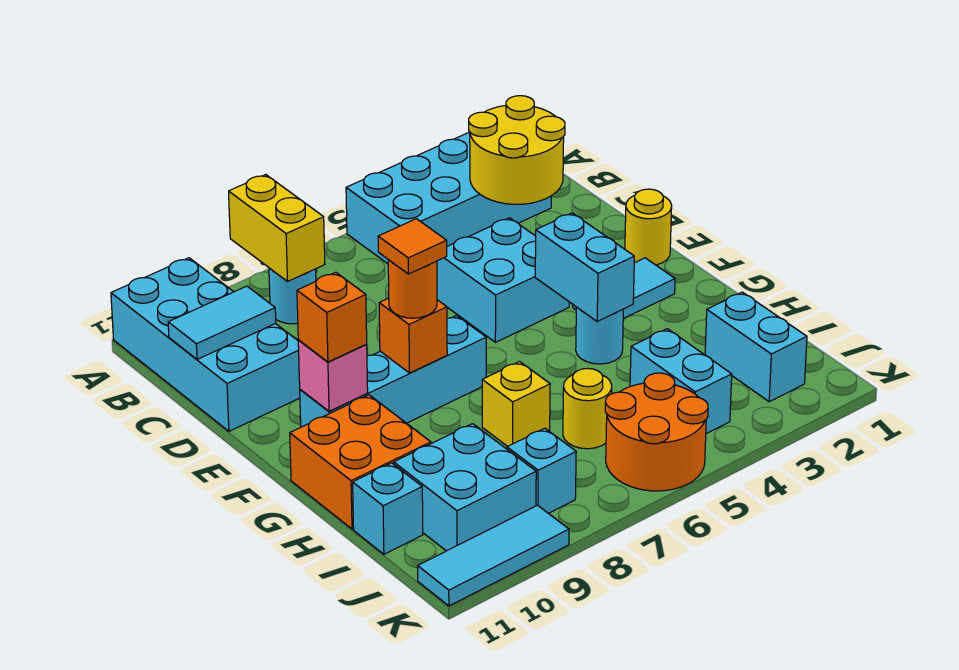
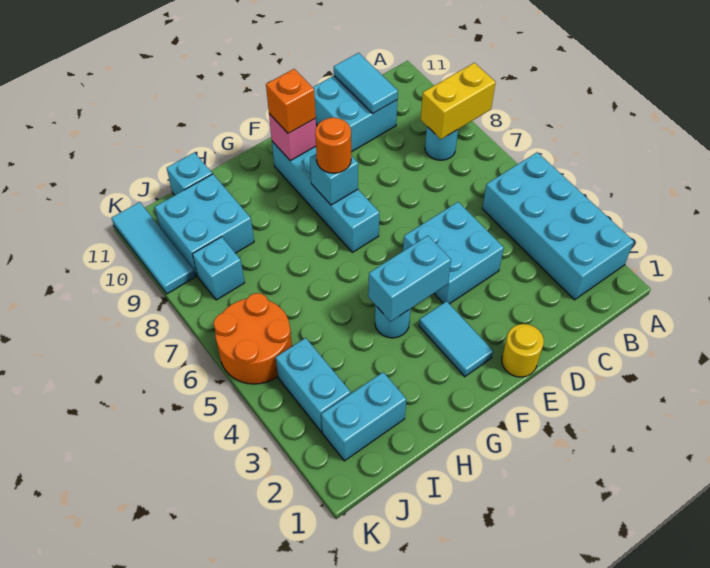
cyan brick A10:D11 level 1 -> cyan brick C10:D11 level 1
yellow round brick B2:C3 level 2 -> none
orange brick F8 level 2 -> cyan brick F8 level 2
orange tile F8 level 4 -> none
orange brick G10:H11 level 1 -> none
yellow brick H7 level 1 -> none
cyan brick I4:J4 level 1 -> cyan brick J3:J4 level 1
yellow round brick I6 level 1 -> none

